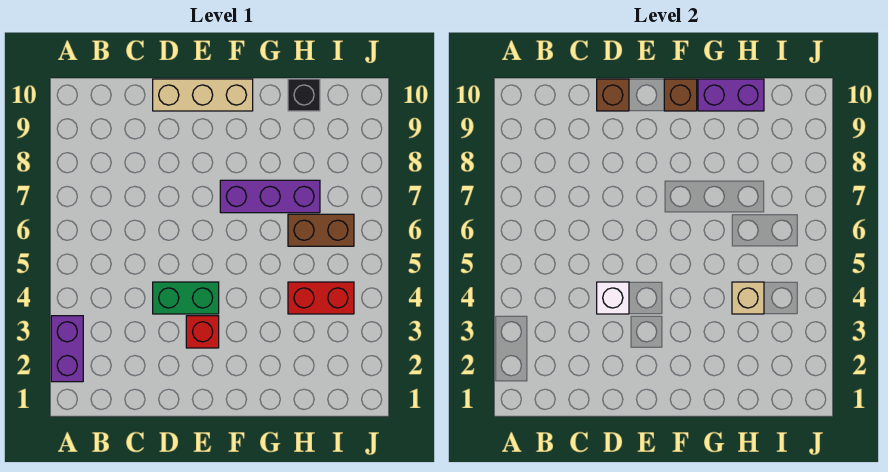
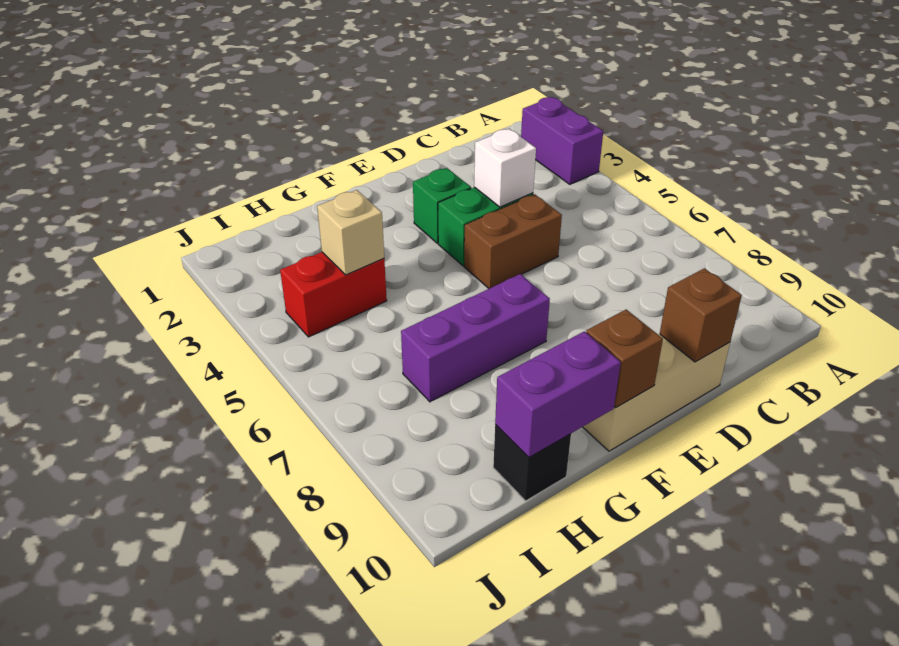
red brick E3 level 1 -> green brick E3 level 1
brown brick H6:I6 level 1 -> brown brick D5:E5 level 1

